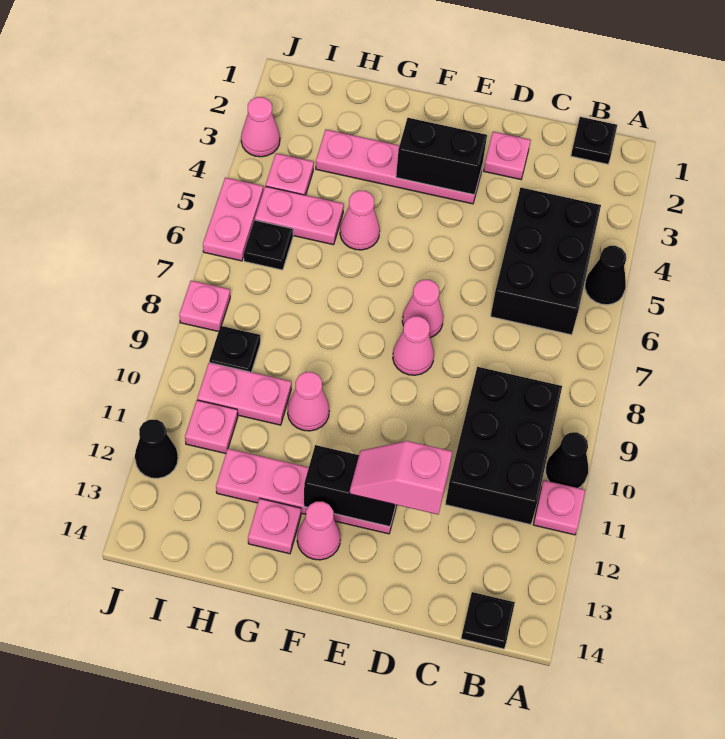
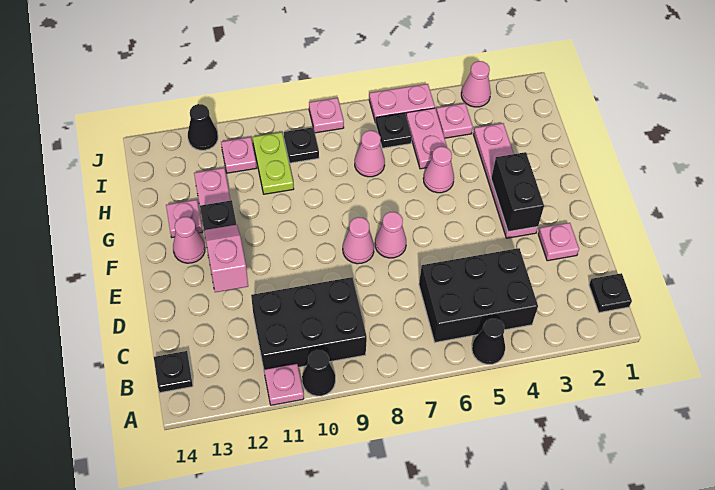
pink cone G10 level 1 -> pink cone H7 level 1
pink plate H10:I10 level 1 -> lime plate H10:I10 level 1

